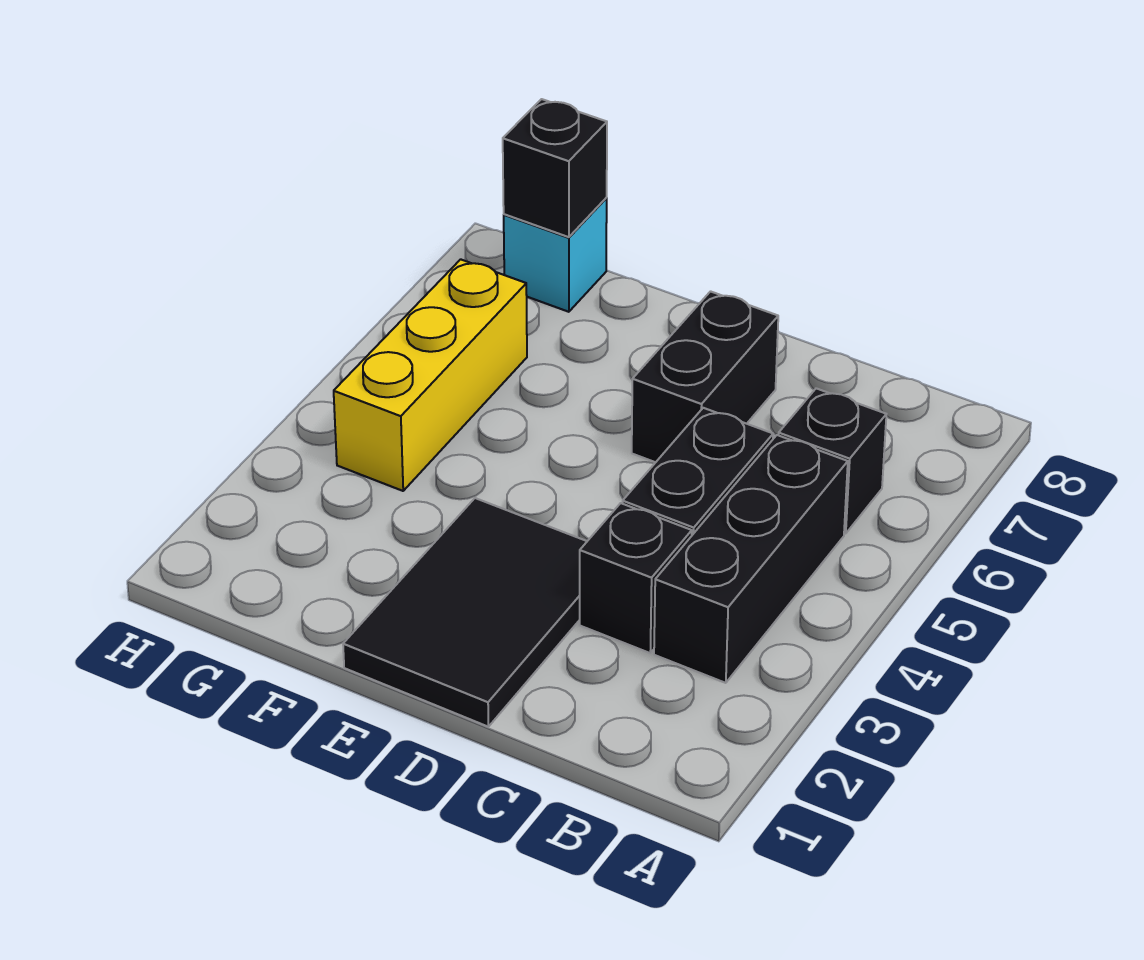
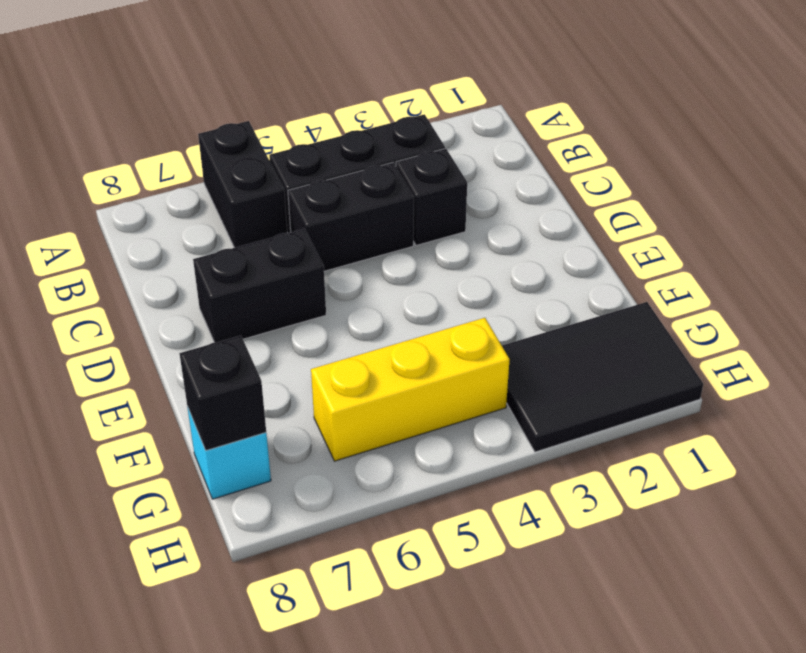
black brick B6 level 1 -> black brick A6:B6 level 1
black tile D1:E3 level 1 -> black tile G1:H3 level 1

